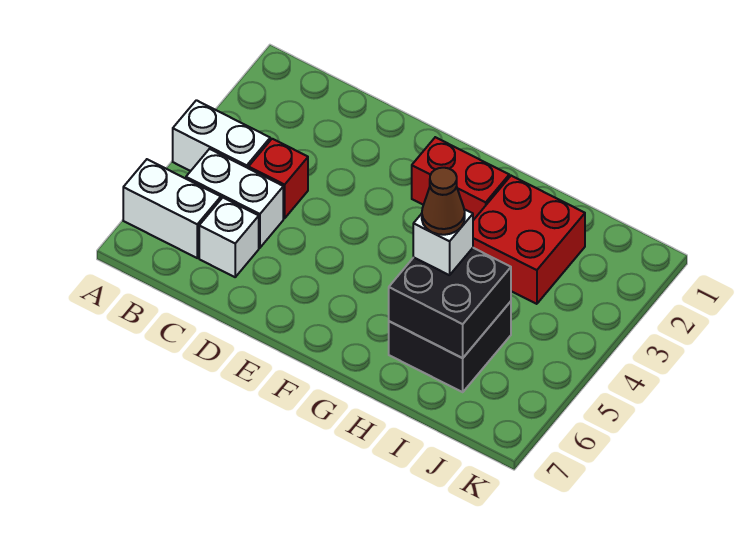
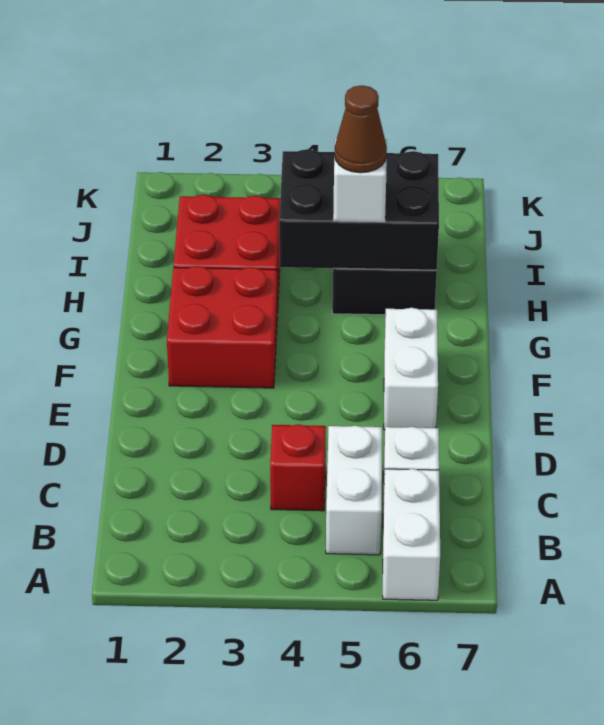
white brick A4:B4 level 1 -> white brick E6:F6 level 1
red brick F2:G2 level 1 -> red brick F2:G3 level 1
black brick H5:I6 level 2 -> black brick H4:I6 level 2

